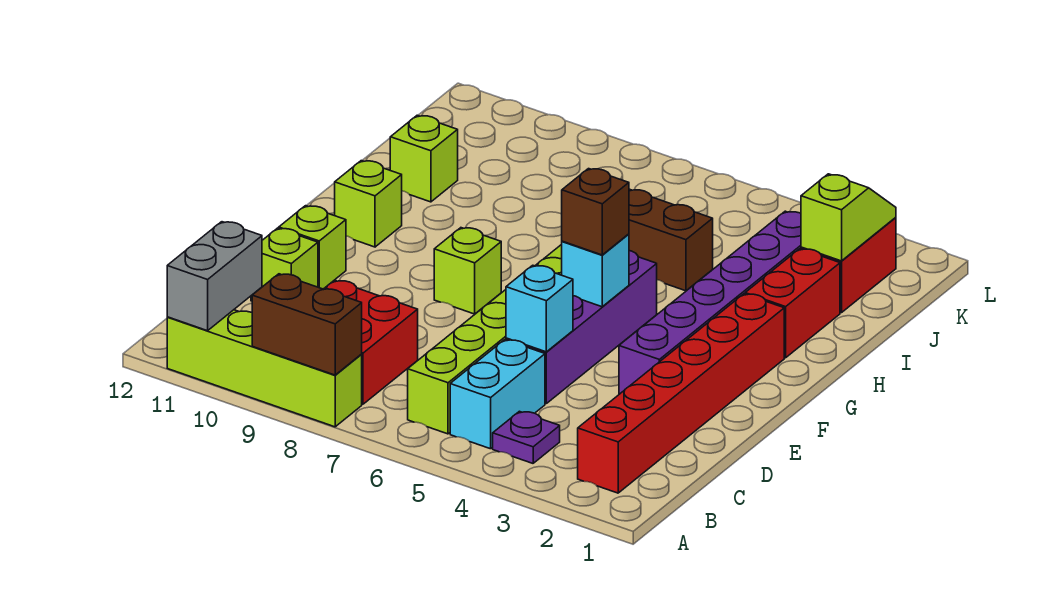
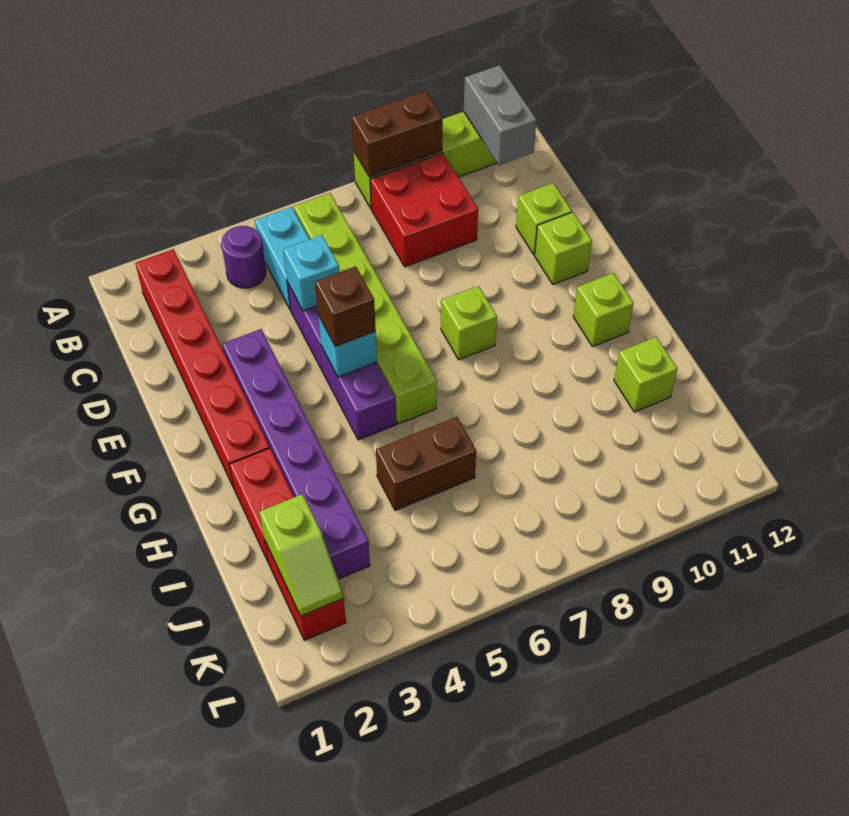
purple plate B4 level 1 -> purple round brick B4 level 1

